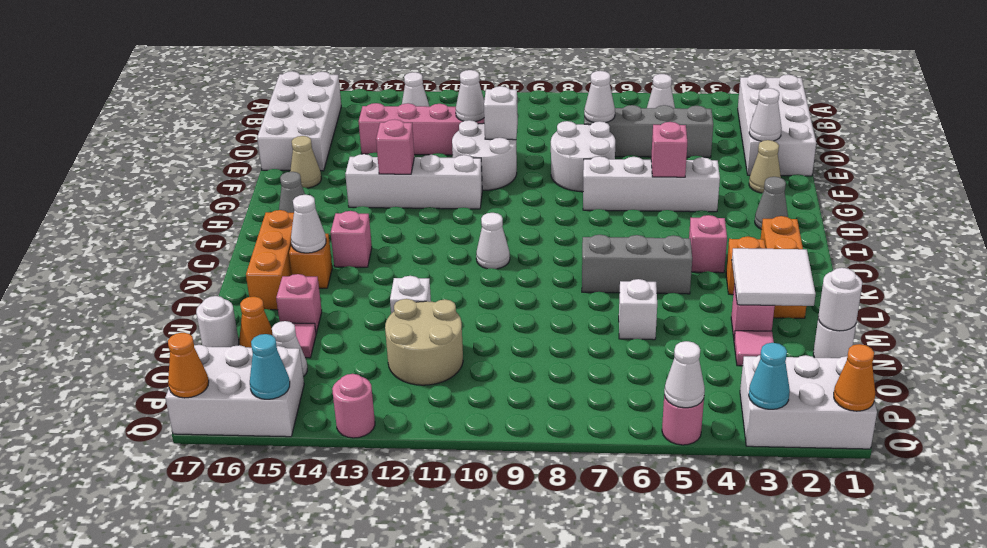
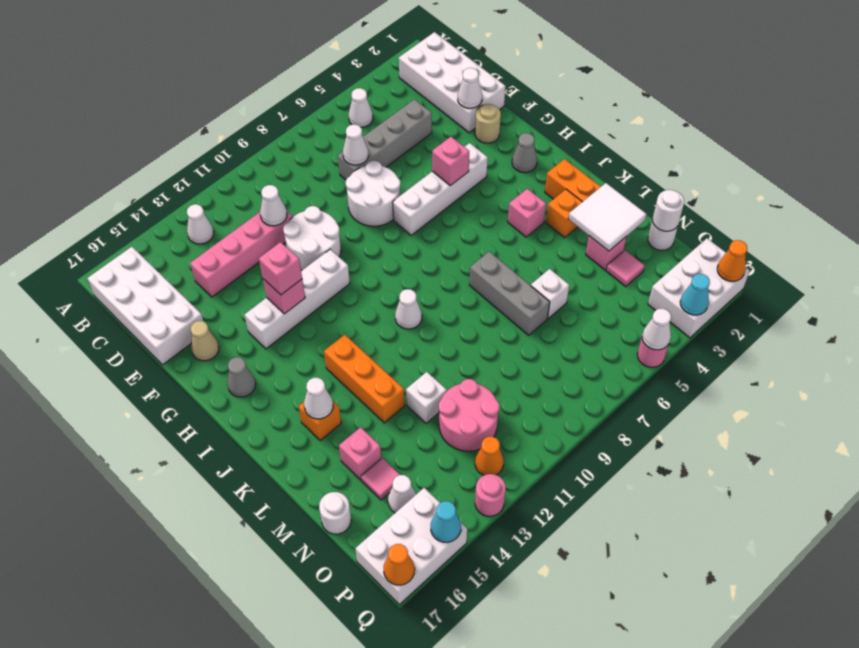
white brick E10 level 2 -> none
tan cone F2 level 1 -> tan round brick F2 level 1
pink brick J14 level 1 -> pink brick G13 level 3
orange brick J16:L16 level 1 -> orange brick J13:L13 level 1
grey brick K5:K7 level 1 -> grey brick K7:M7 level 1
tan round brick N11:O12 level 1 -> pink round brick N11:O12 level 1
orange cone N16 level 1 -> orange cone P12 level 1

